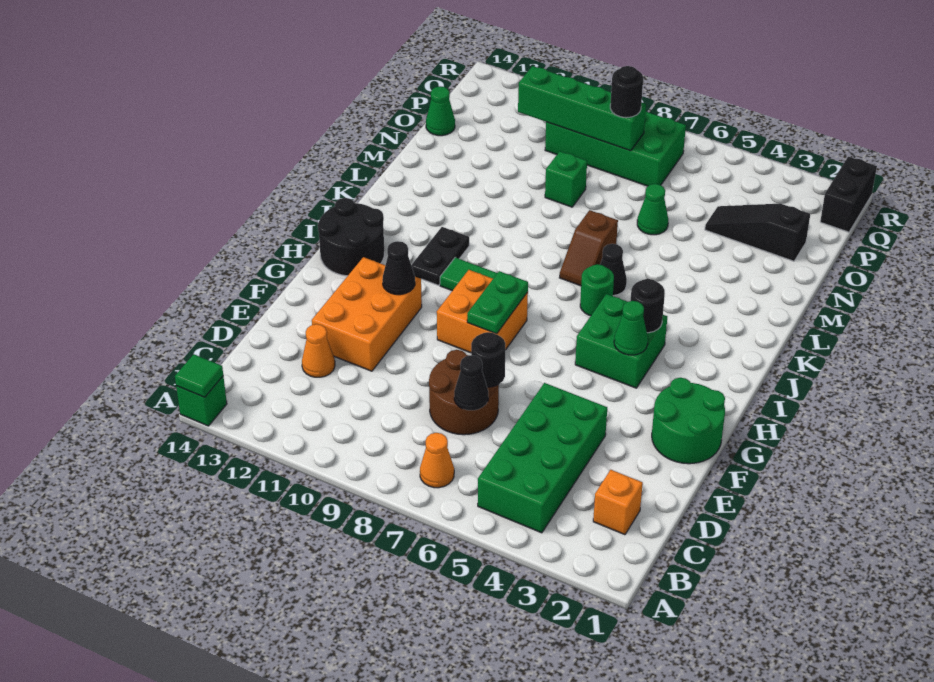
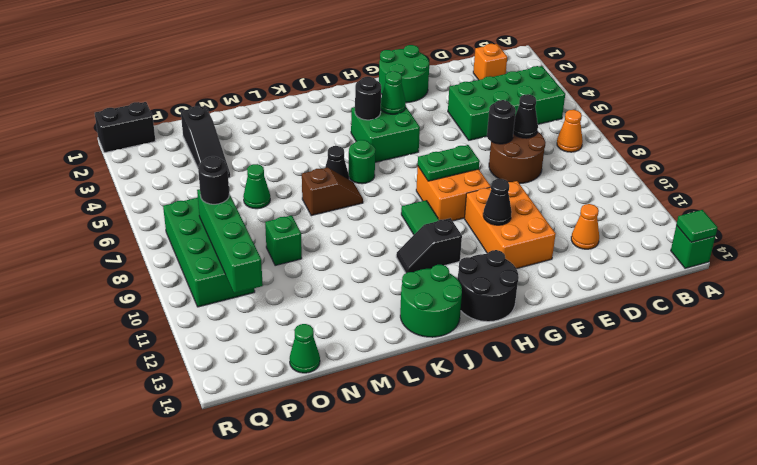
orange brick E11:G12 level 1 -> orange brick F10:G12 level 1
black plate I11:J11 level 1 -> black slope I11:J11 level 1 top I
none -> green round brick J13:K14 level 1

